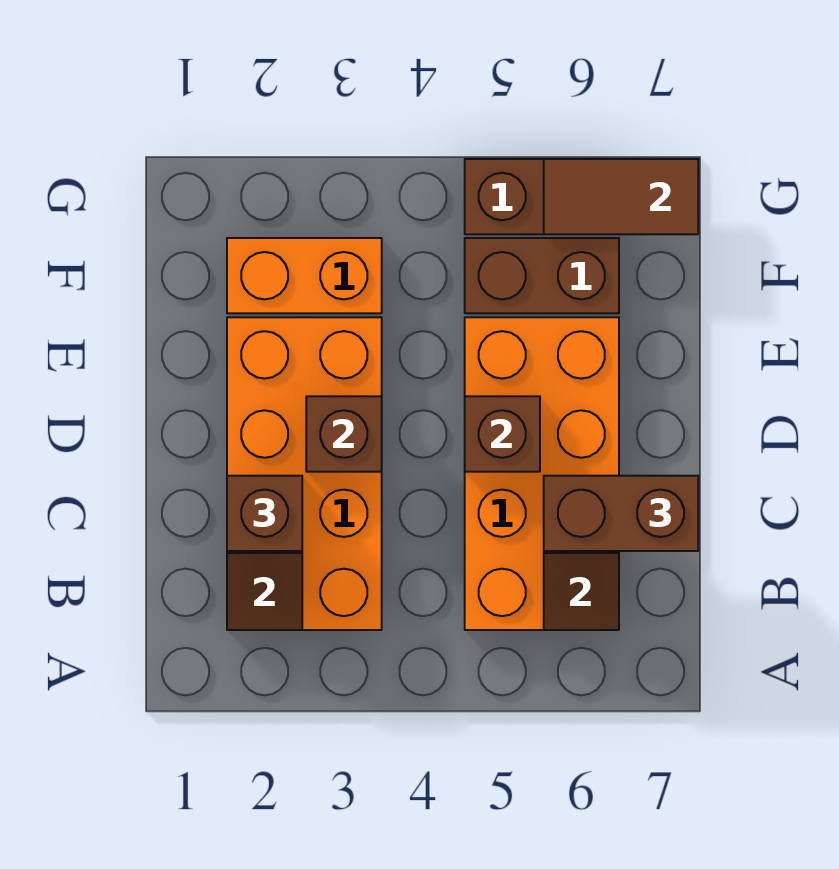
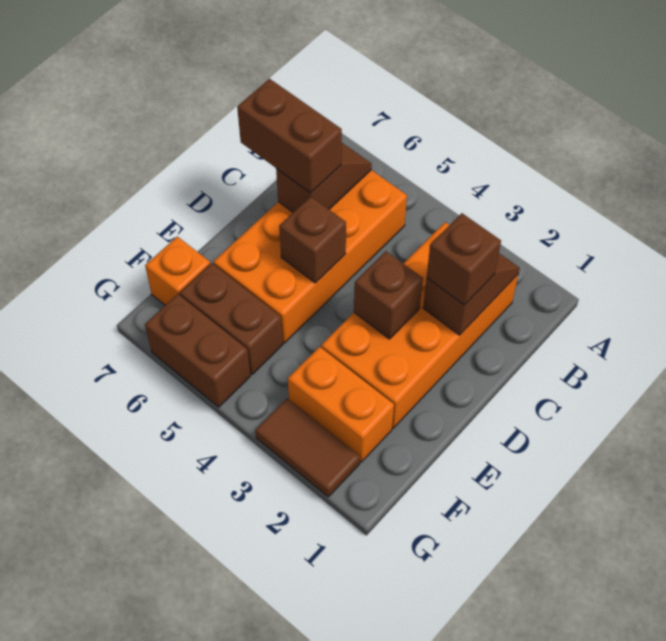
none -> orange brick F7 level 1
brown tile G6:G7 level 2 -> brown tile G2:G3 level 1

